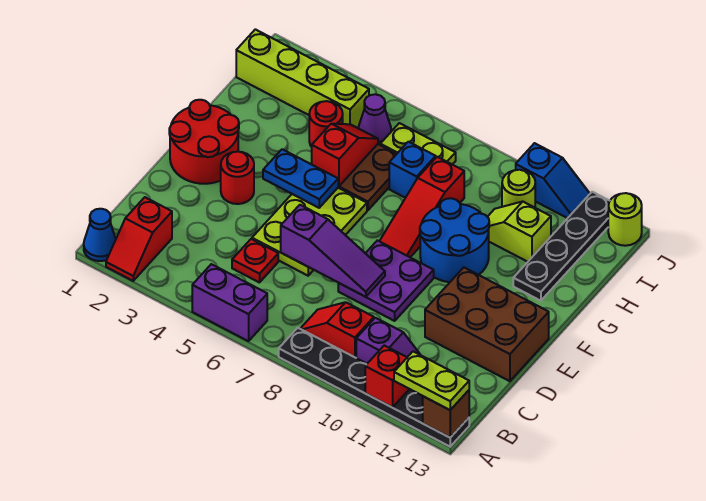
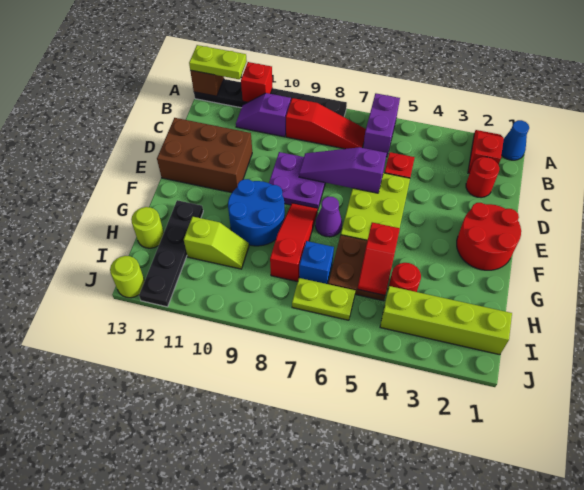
purple brick A5:A6 level 1 -> purple brick A6:B6 level 1
red slope B8:B9 level 1 top 9 -> red slope B7:B9 level 1 top 9
red round brick E3 level 1 -> red round brick C2 level 1
blue plate F4:F5 level 2 -> none
purple cone I5 level 1 -> purple cone F7 level 1
lime round brick I10 level 1 -> lime round brick H13 level 1
blue slope J10:J11 level 1 top 10 -> none

